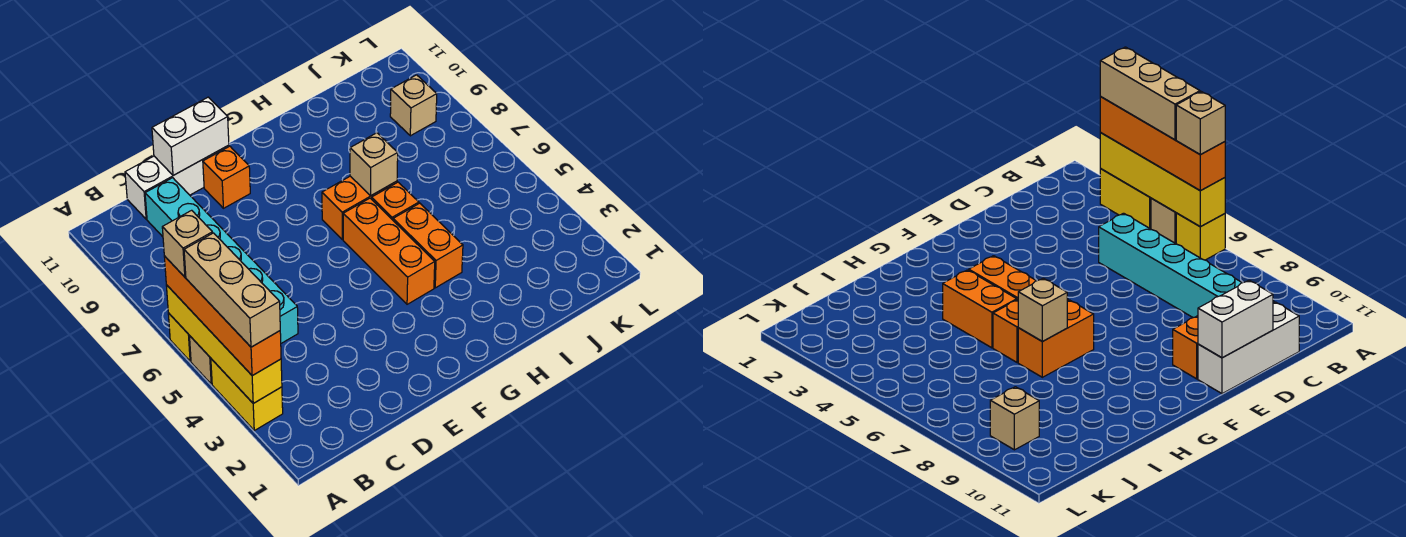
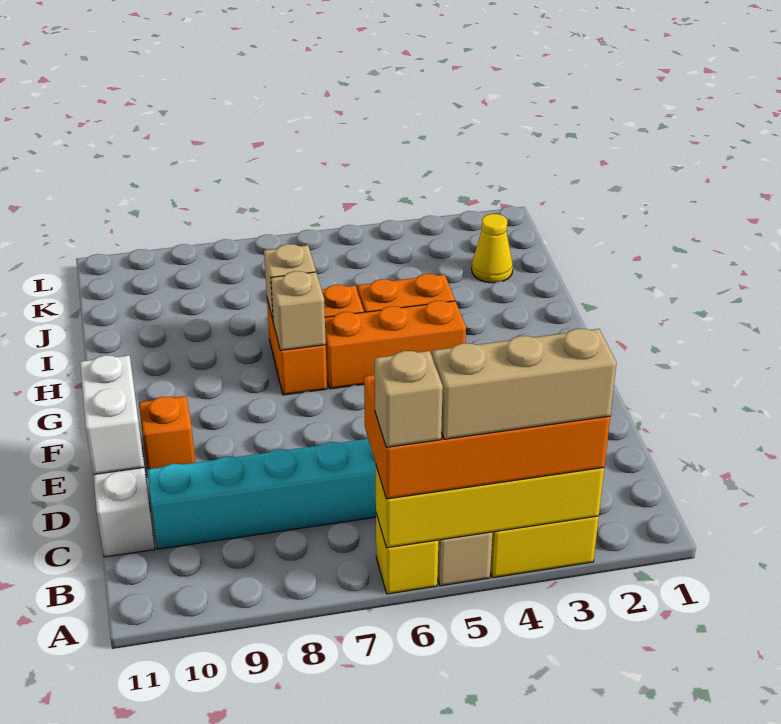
orange brick A3:A6 level 3 -> orange brick A3:B6 level 3
none -> yellow cone J2 level 1
tan brick K9 level 1 -> tan brick G7 level 2

